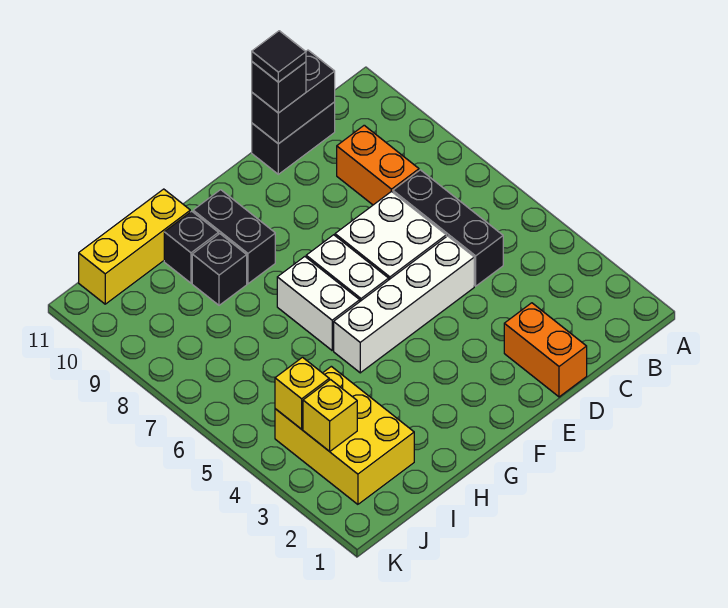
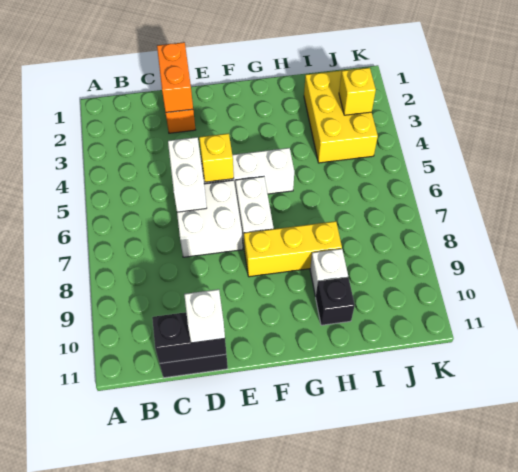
black brick C5:C7 level 1 -> none
orange brick C8:C9 level 1 -> orange brick D1:D2 level 2
black brick D11 level 3 -> white brick D11 level 3
black tile D11 level 4 -> none
white brick G6:G7 level 1 -> white brick D5:D6 level 2
black brick G9:G10 level 1 -> none
black brick H9 level 1 -> white brick H9 level 1
yellow brick H11:J11 level 1 -> yellow brick F8:H8 level 1
yellow brick J4 level 2 -> yellow brick E5 level 2

